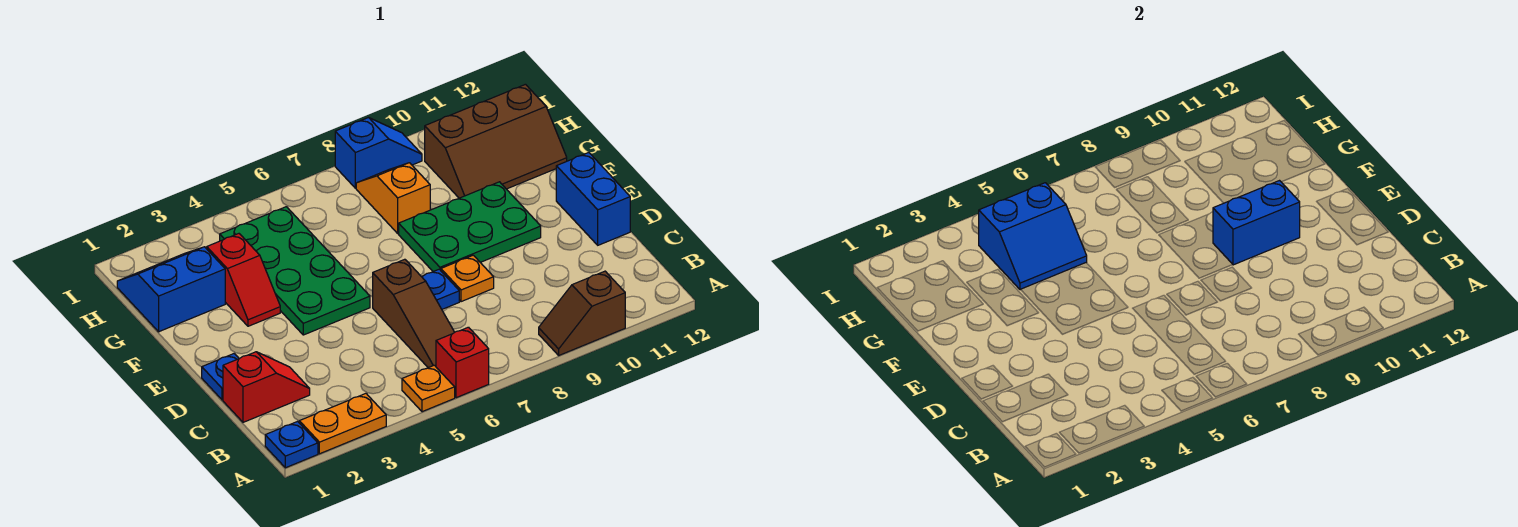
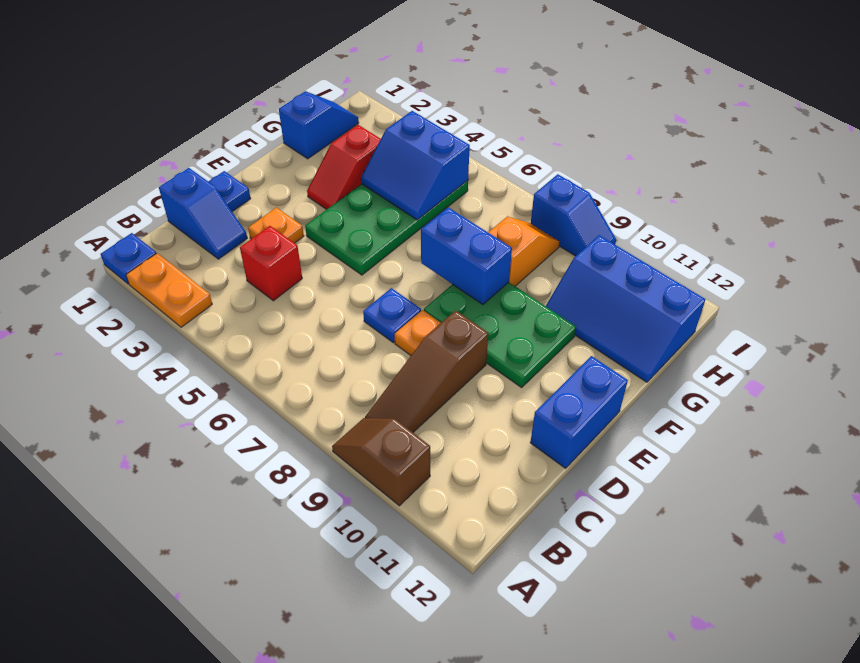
orange plate A5 level 1 -> orange plate D3 level 1
red brick A6 level 1 -> red brick C4 level 1
brown slope B6:D6 level 1 top D -> brown slope B9:D9 level 1 top D
red slope C1:C2 level 1 top 1 -> blue slope C1:C2 level 1 top 1
blue brick E9:E10 level 2 -> blue brick F7:F8 level 2
blue slope G1:H2 level 1 top G -> blue slope G1:H1 level 1 top G
brown slope G10:H12 level 1 top H -> blue slope G10:H12 level 1 top H

